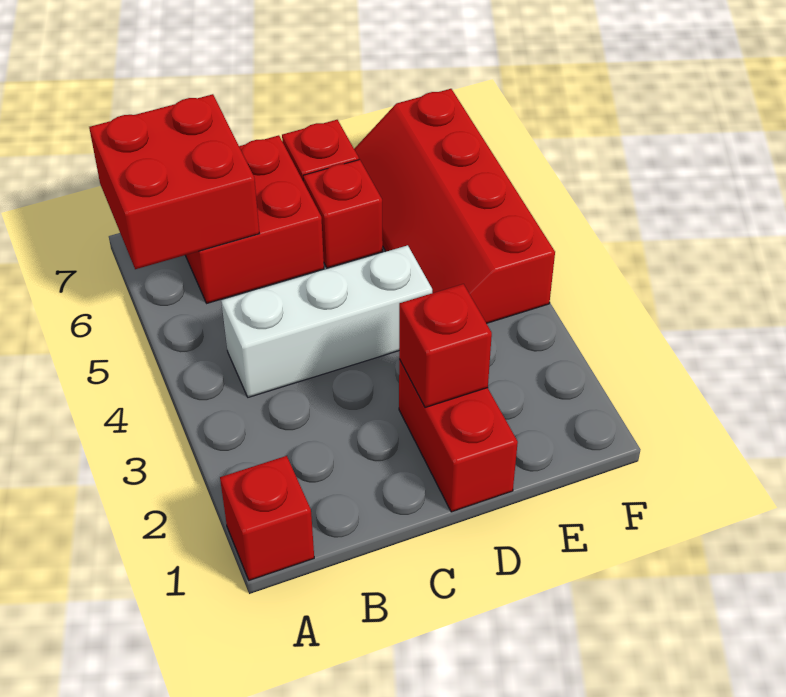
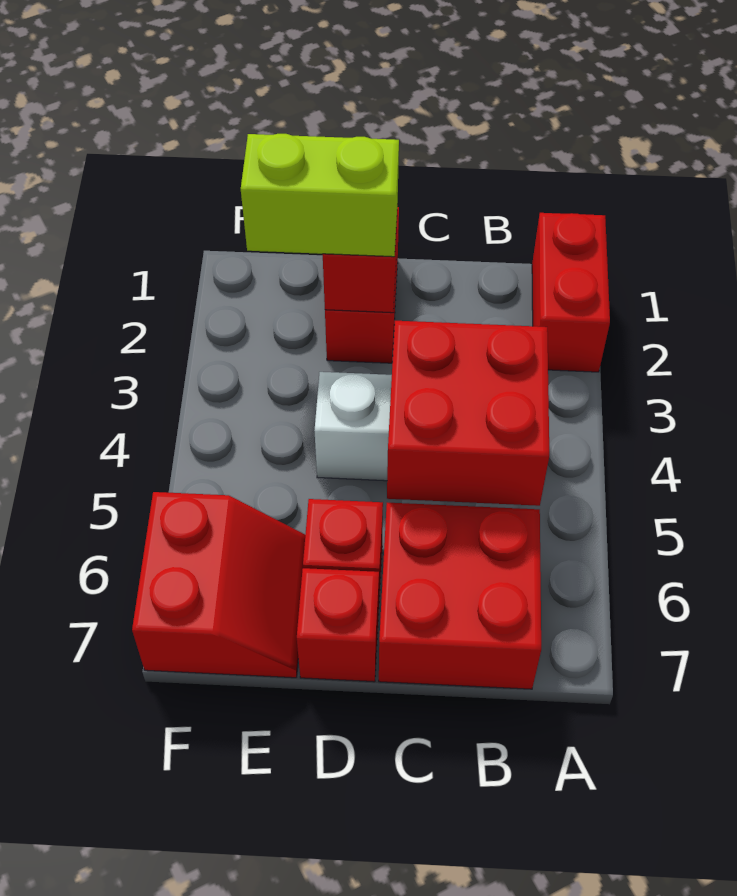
red brick A1 level 1 -> red brick A1:A2 level 1
red brick A6:B7 level 2 -> red brick B4:C5 level 2
none -> lime brick D2:E2 level 3
red slope E4:F7 level 1 top F -> red slope E6:F7 level 1 top F

